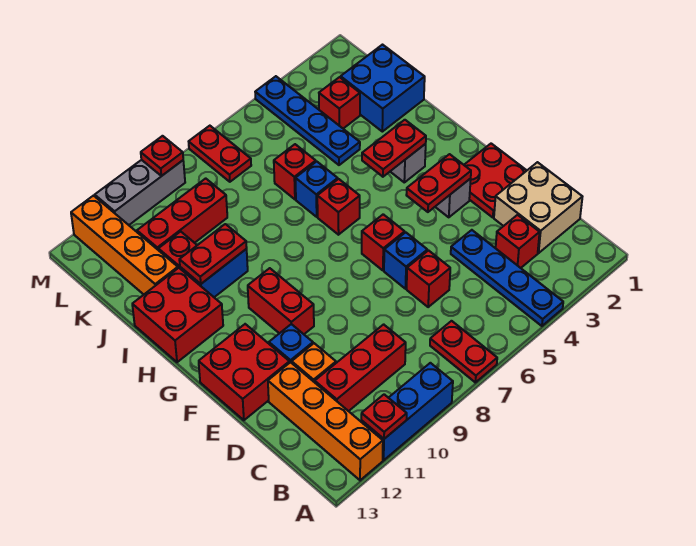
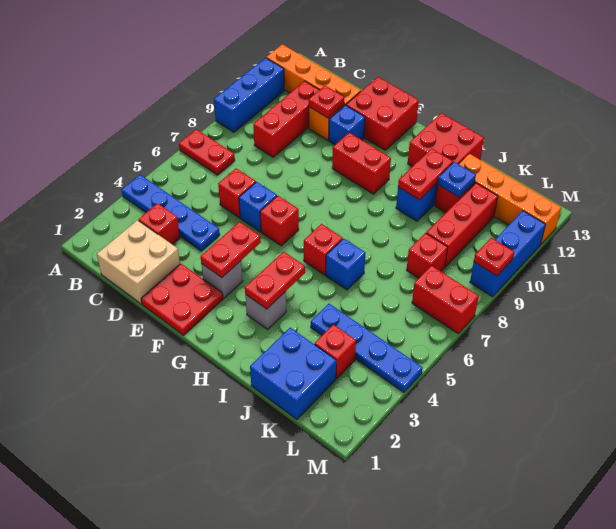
red plate A11 level 2 -> red plate D11 level 2
red brick J6 level 1 -> red brick K8 level 1
none -> blue plate J11 level 2
red plate L7:M7 level 1 -> red brick L7:M7 level 1
grey brick M9:M11 level 1 -> blue brick M9:M11 level 1

